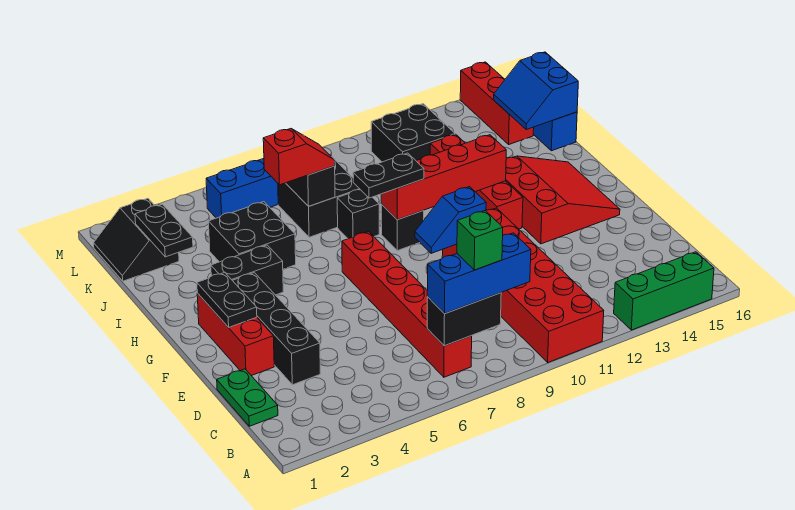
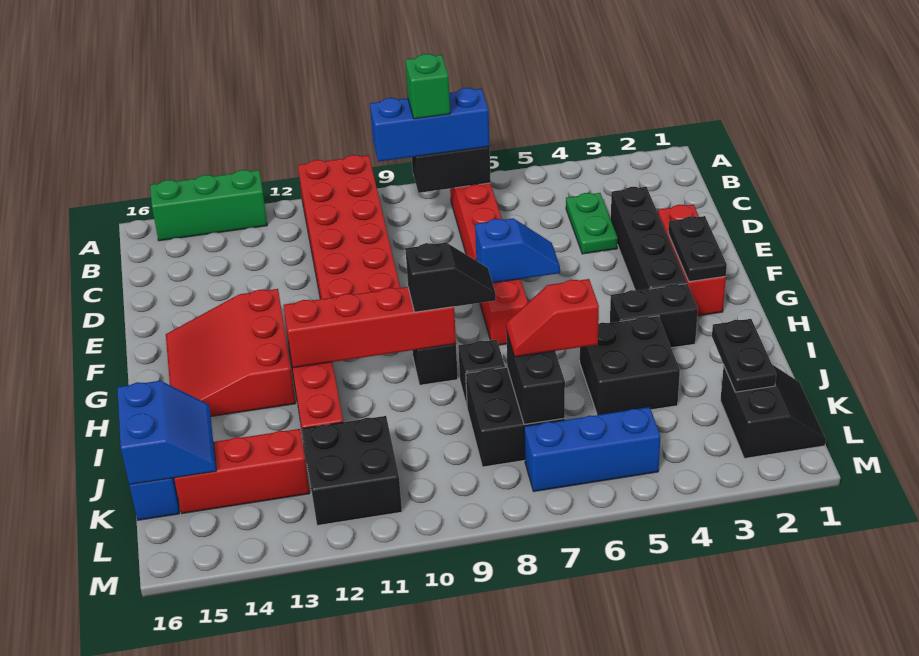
green plate C1:D1 level 1 -> green plate C4:D4 level 1
blue slope F9:F10 level 2 top 10 -> blue slope F6:F7 level 2 top 7
black plate H8:H9 level 3 -> black slope H8:H9 level 3 top 9
red brick K15:M15 level 1 -> red brick K13:K15 level 1

